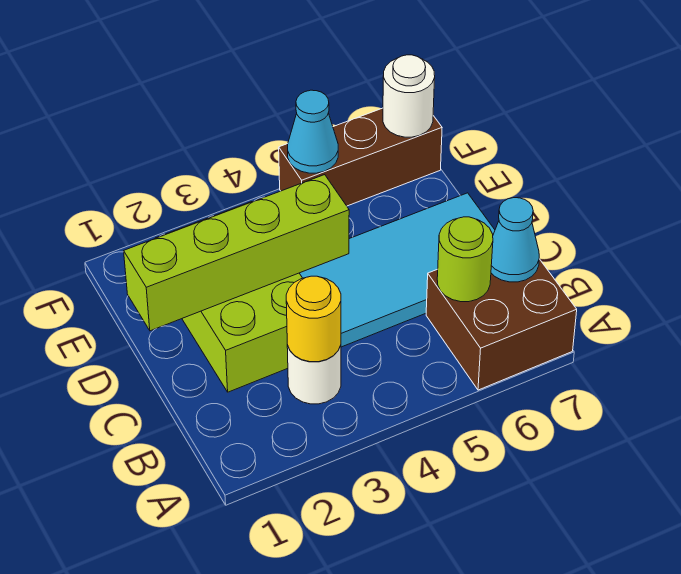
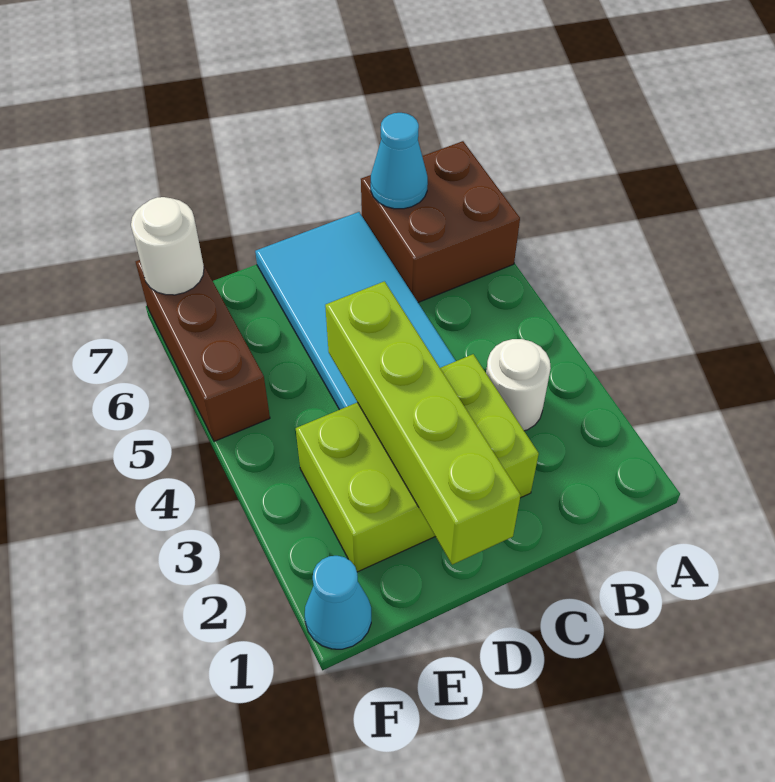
yellow round brick B3 level 2 -> none
lime round brick B6 level 2 -> none
cyan cone F5 level 2 -> cyan cone F1 level 1

